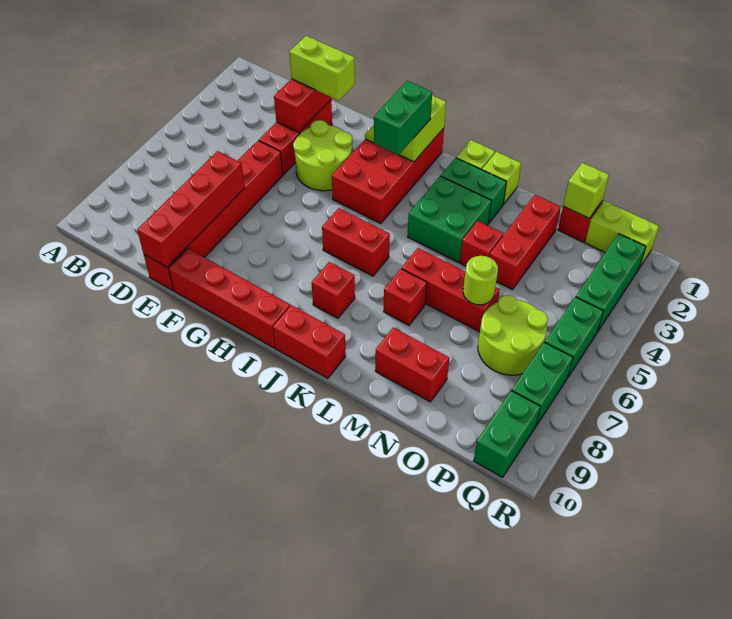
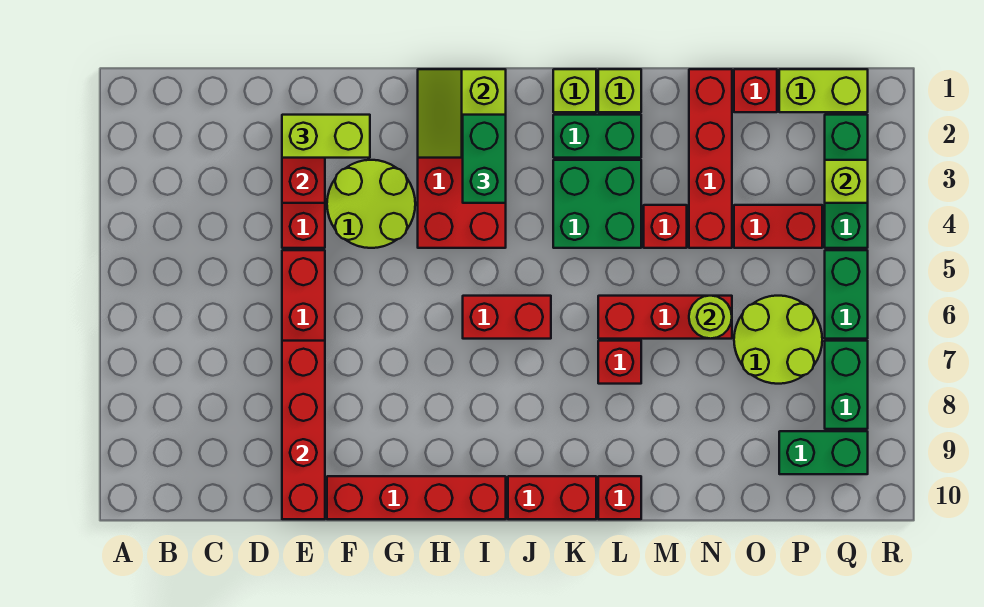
red brick J8 level 1 -> red brick L10 level 1
red brick M9:N9 level 1 -> red brick O4:P4 level 1
red brick N2:N4 level 1 -> red brick N1:N4 level 1
lime brick O1 level 2 -> lime brick Q3 level 2
green brick Q9:Q10 level 1 -> green brick P9:Q9 level 1

